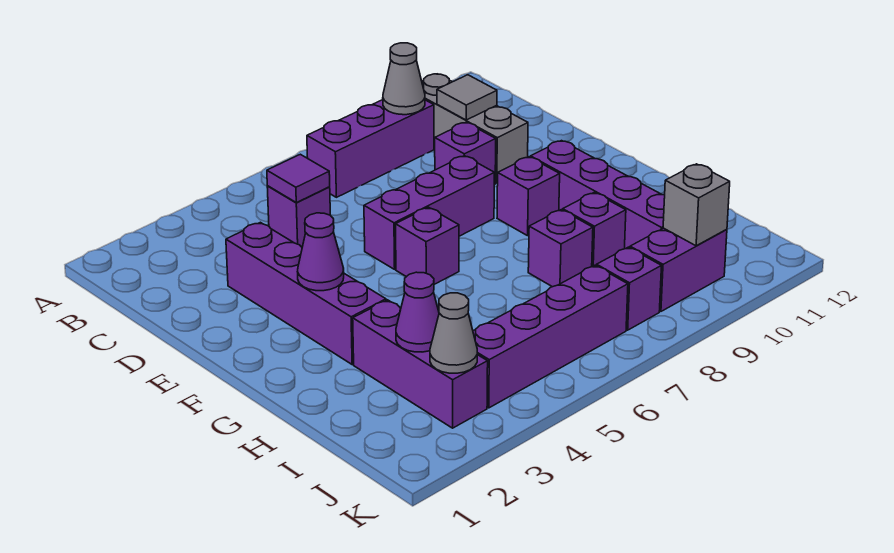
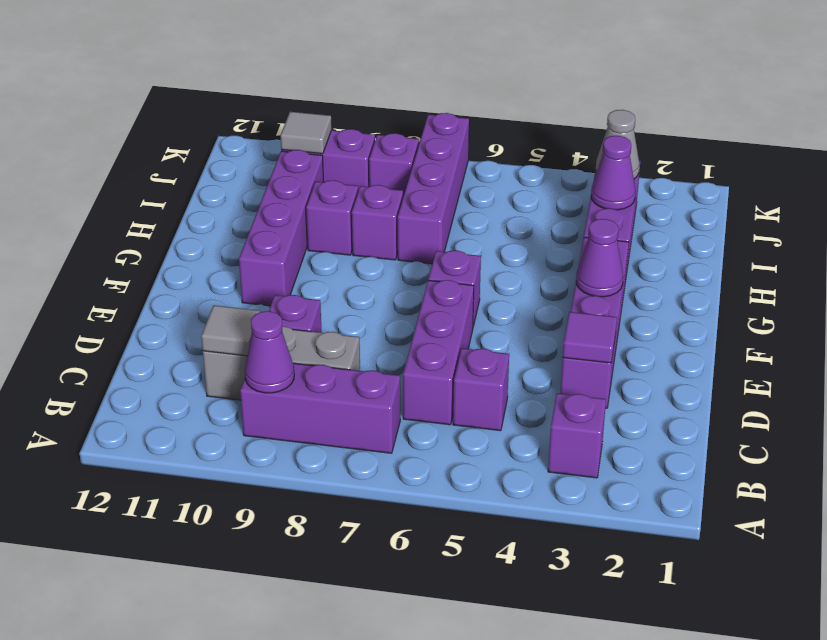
grey cone B9 level 2 -> purple cone B9 level 2
grey brick B10:D10 level 1 -> grey brick C8:C10 level 1
purple tile C5 level 2 -> purple tile D3 level 2
purple brick E6:E8 level 1 -> purple brick C6:E6 level 1
purple brick F9 level 1 -> purple brick B3 level 1
purple brick J4:J7 level 1 -> purple brick H7:K7 level 1
grey brick J10 level 2 -> grey tile J10 level 2

